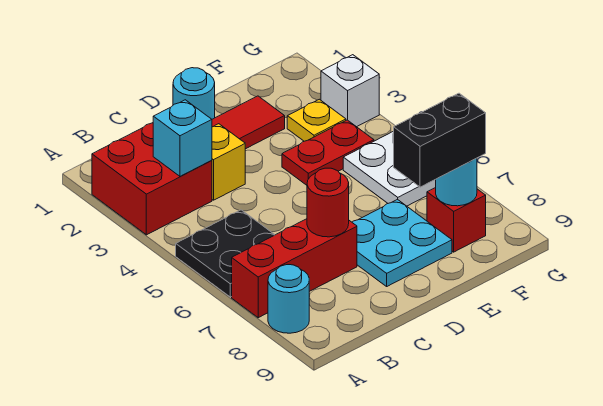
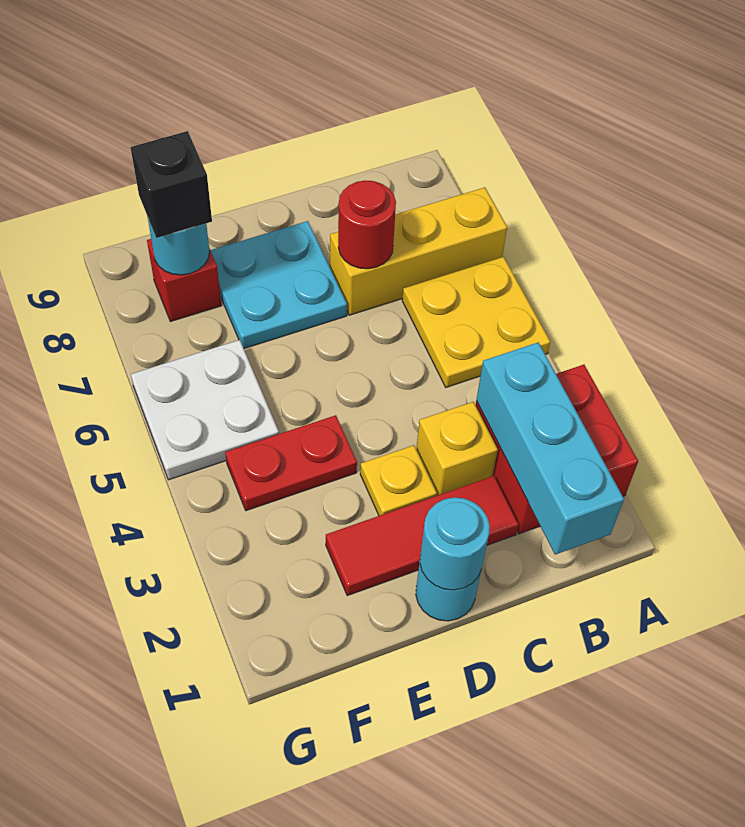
black plate A5:B6 level 1 -> yellow plate A5:B6 level 1
red brick A7:C7 level 1 -> yellow brick A7:C7 level 1
cyan round brick A8 level 1 -> cyan round brick D1 level 2
cyan brick B3 level 2 -> cyan brick B1:B3 level 2
black brick E8:F8 level 3 -> black brick F8 level 3
yellow plate F3 level 1 -> yellow plate D3 level 1
white brick G3 level 1 -> none

